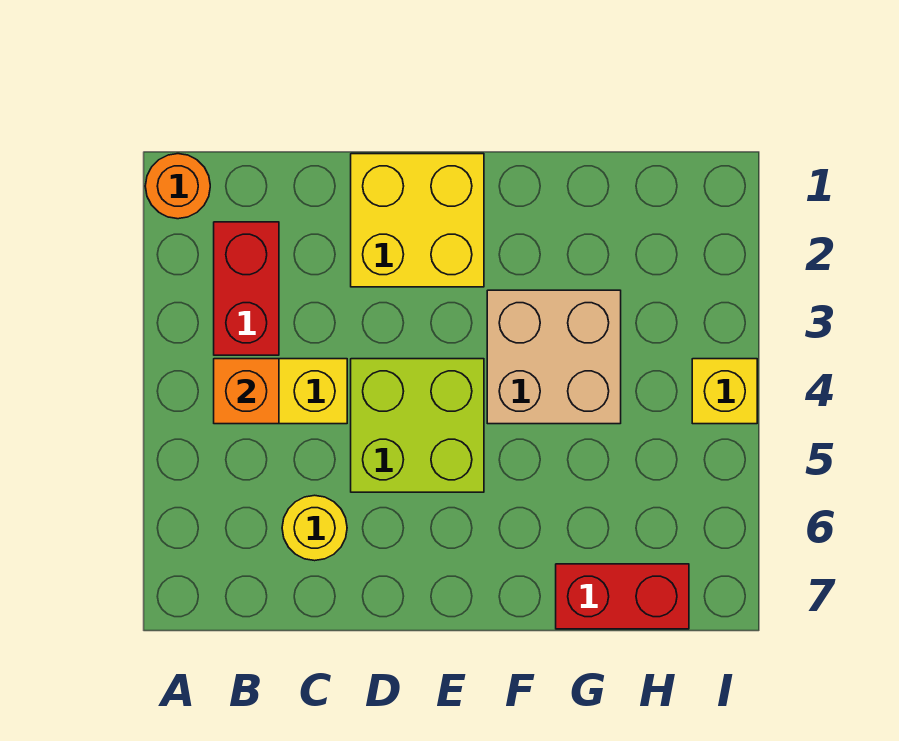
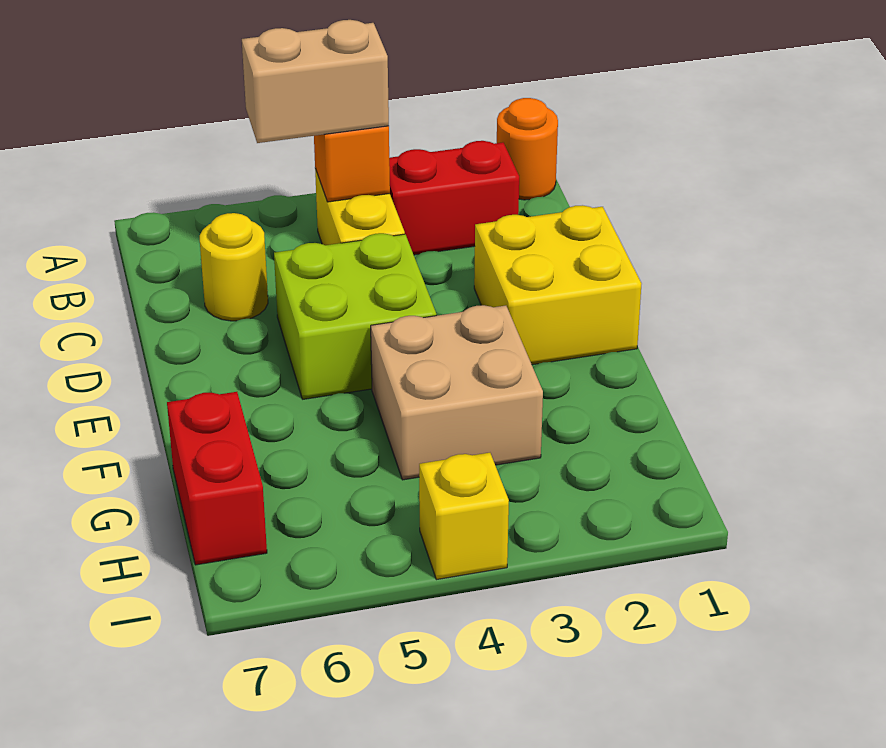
none -> tan brick B4:B5 level 3

